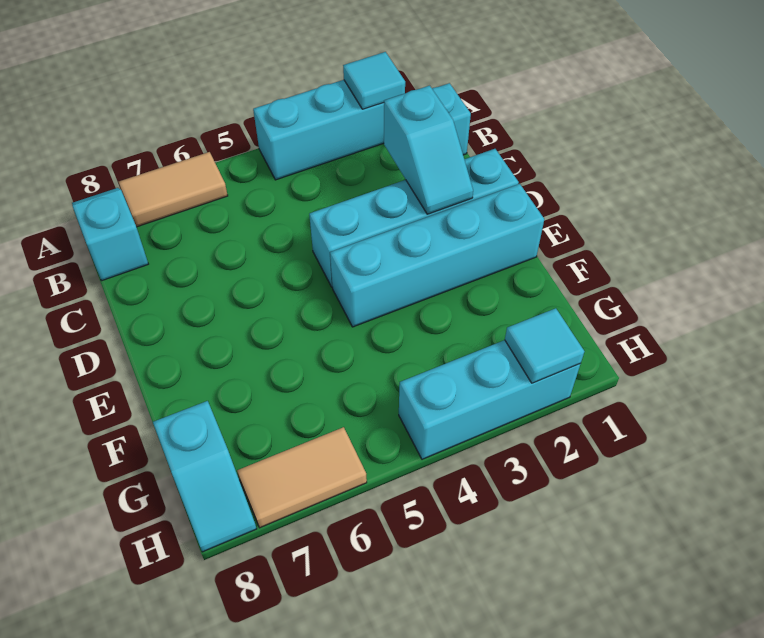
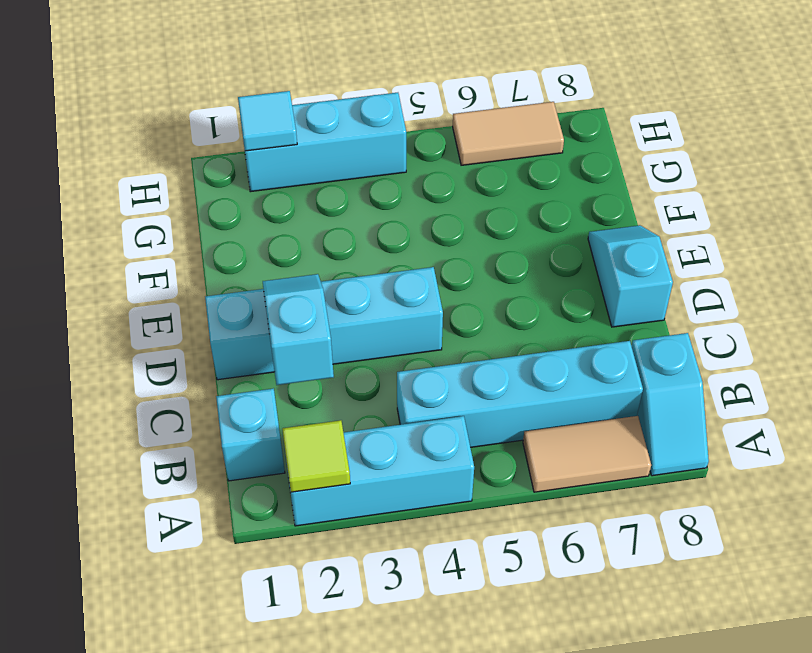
cyan tile A2 level 2 -> lime tile A2 level 2
cyan brick E1:E4 level 1 -> cyan brick B4:B7 level 1
cyan slope G8:H8 level 1 top G -> cyan slope D8:E8 level 1 top D

